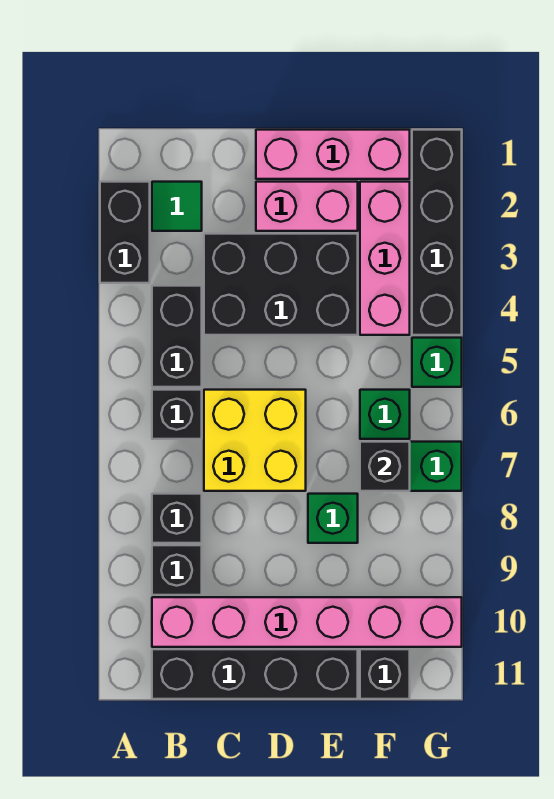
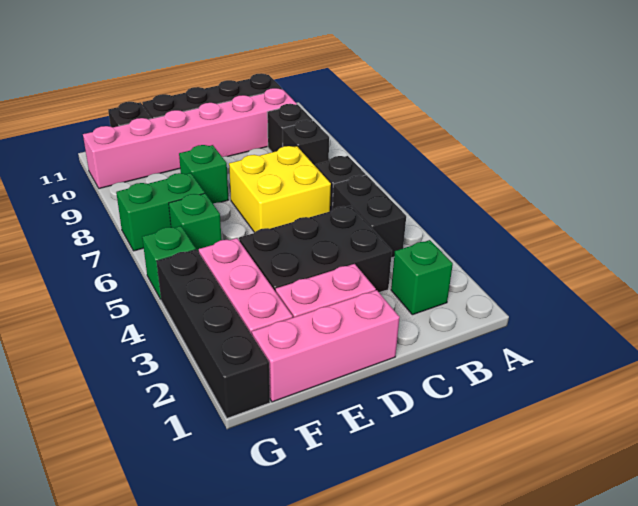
black brick A2:A3 level 1 -> none
green tile B2 level 1 -> green brick B2 level 1
black brick F7 level 2 -> none

